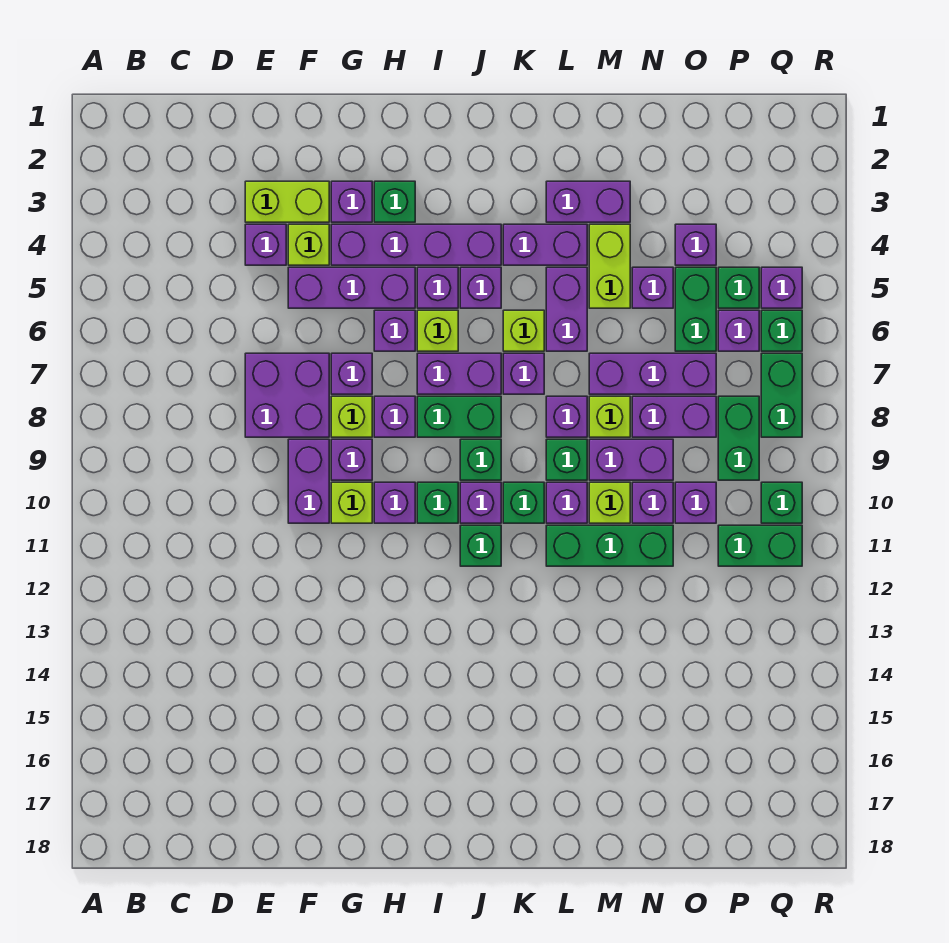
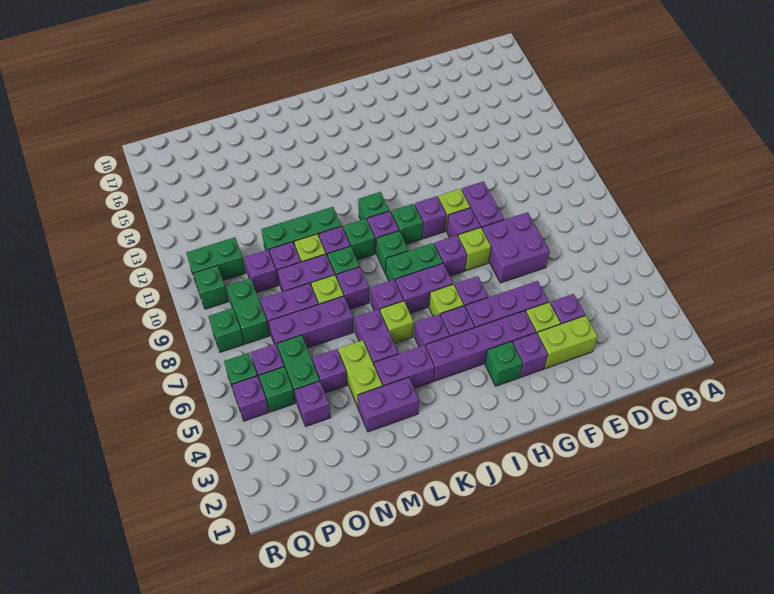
purple brick G7 level 1 -> none
green brick Q7:Q8 level 1 -> green brick Q8 level 1

